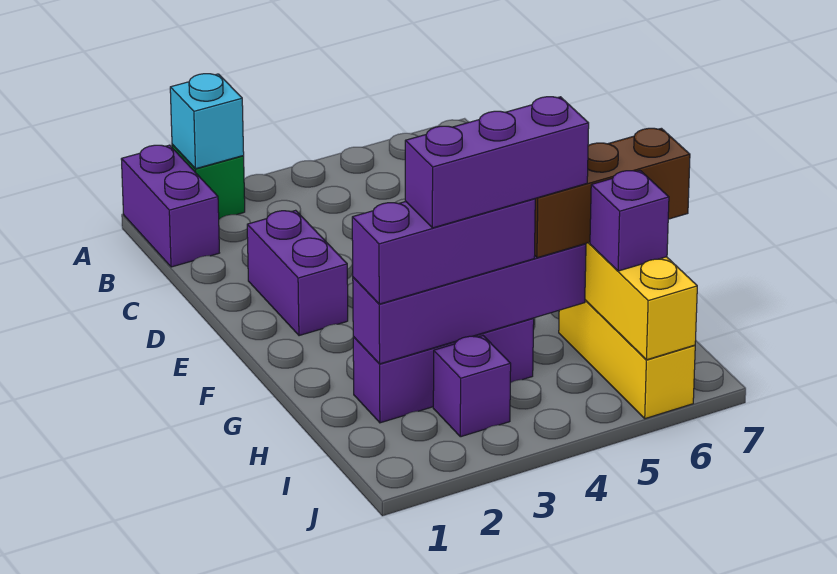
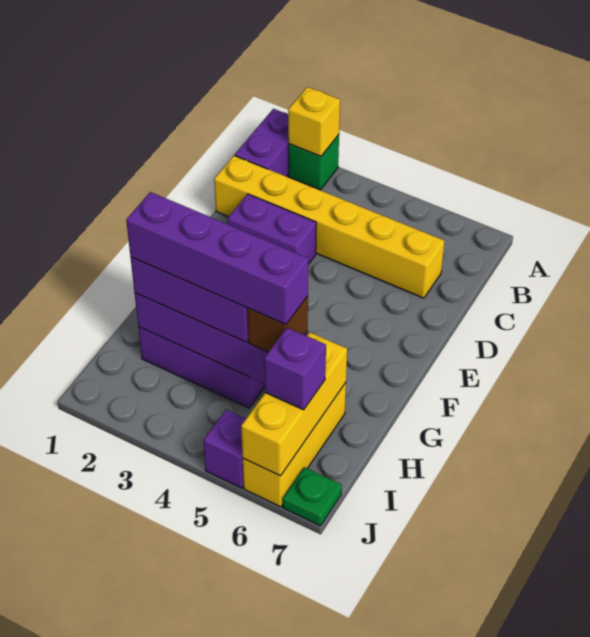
cyan brick A2 level 2 -> yellow brick A2 level 2
none -> yellow brick C1:C6 level 1
purple brick D2:E2 level 1 -> purple brick D2:D3 level 1
purple brick H3:H5 level 4 -> purple brick H2:H5 level 4
brown brick H5:H7 level 3 -> brown brick H5 level 3
purple brick I3 level 1 -> purple brick J5 level 1
none -> green plate J7 level 1

